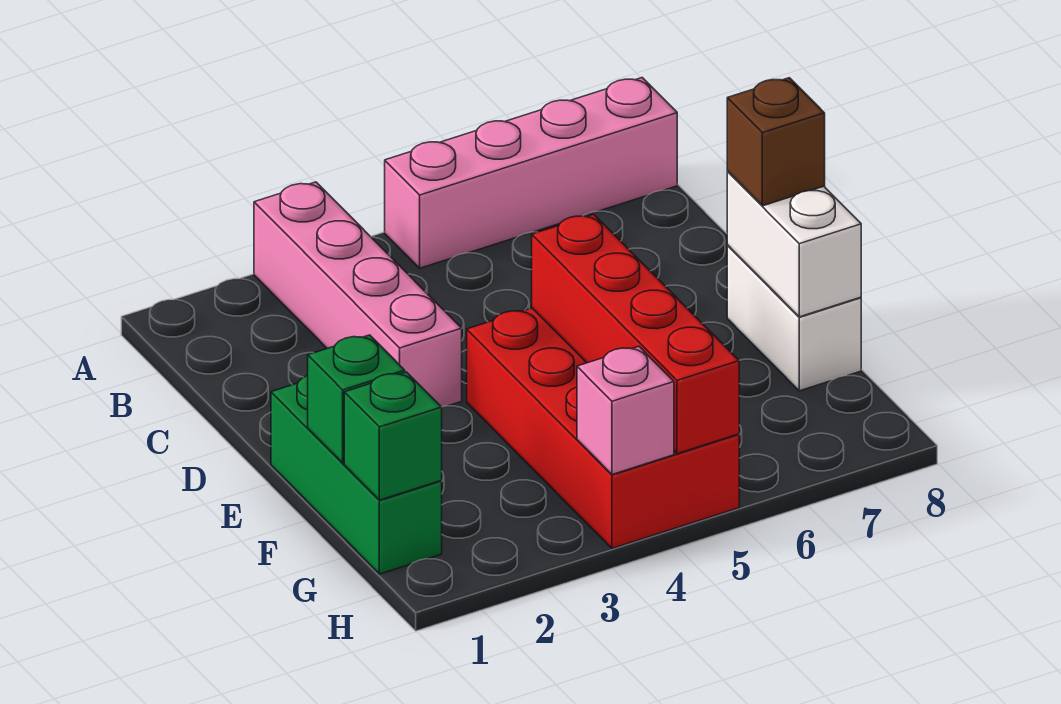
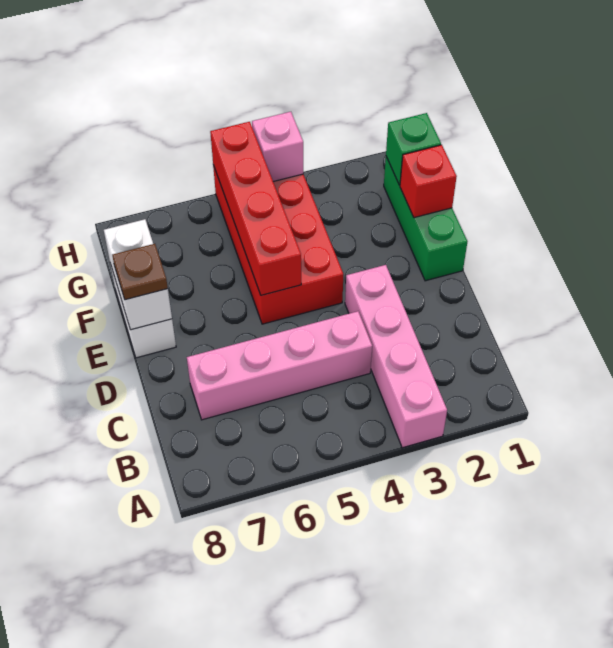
pink brick A5:A8 level 1 -> pink brick C4:C7 level 1
brown brick E8 level 3 -> brown plate E8 level 3
green brick F1 level 2 -> red brick F1 level 2

